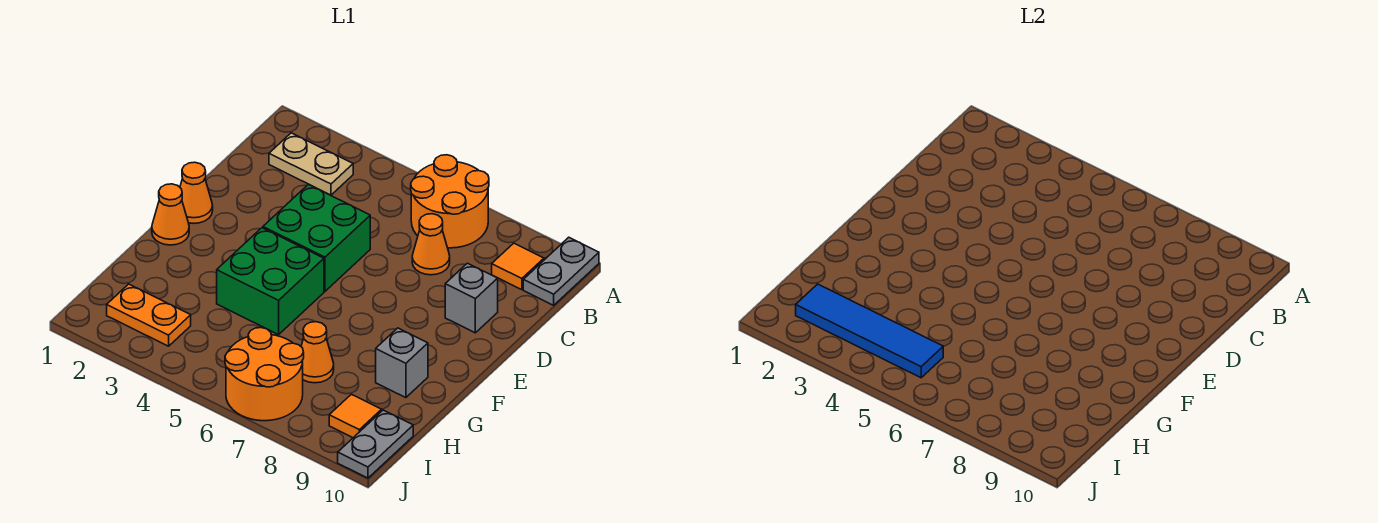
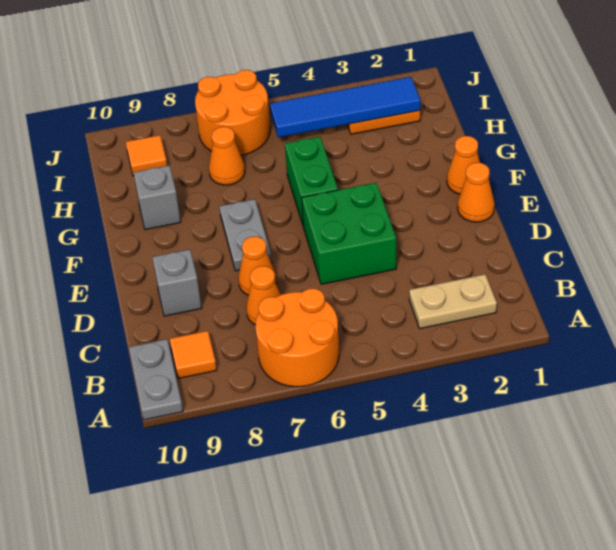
none -> orange cone D7 level 1
green brick F4:G5 level 1 -> green brick F5:G5 level 1
grey plate I10:J10 level 1 -> grey plate E7:F7 level 1

